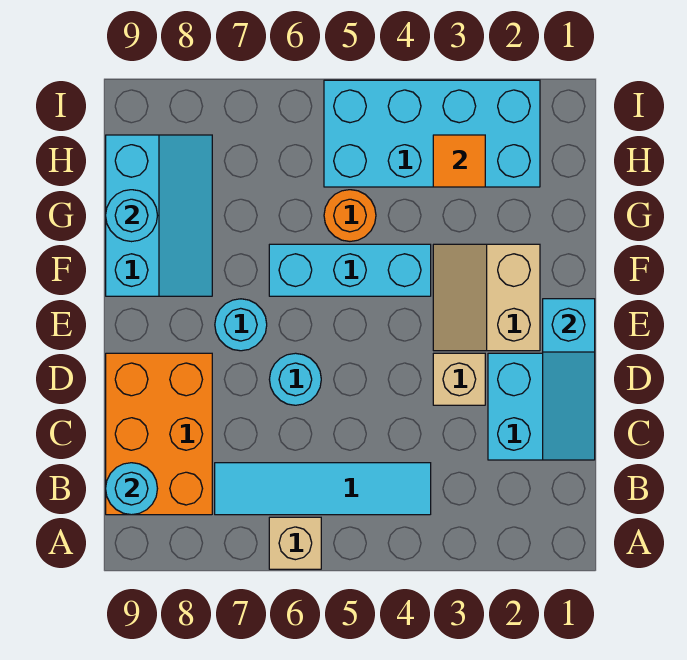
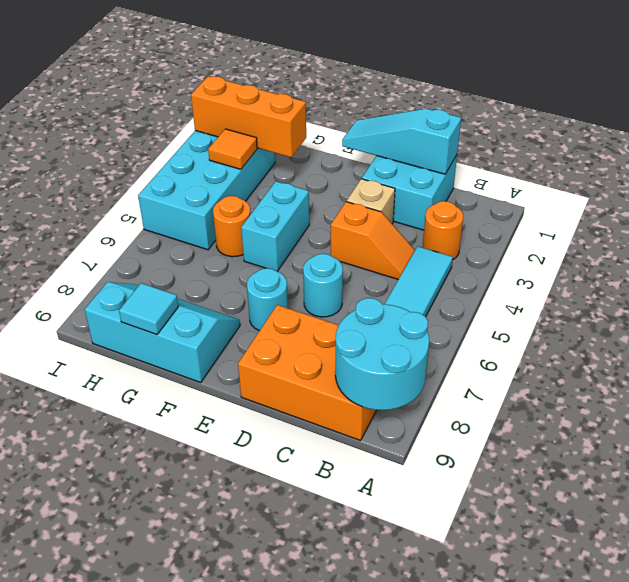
tan brick A6 level 1 -> none
none -> orange round brick B3 level 1
cyan round brick B9 level 2 -> cyan round brick A8:B9 level 2
cyan slope C1:E1 level 2 top E -> cyan slope C1:E1 level 2 top C
none -> orange slope C4:D4 level 1 top D
tan slope E2:F3 level 1 top 2 -> none
cyan brick F4:F6 level 1 -> cyan brick F4:F5 level 1
none -> orange brick G2:I2 level 2
cyan round brick G9 level 2 -> cyan tile G9 level 2

